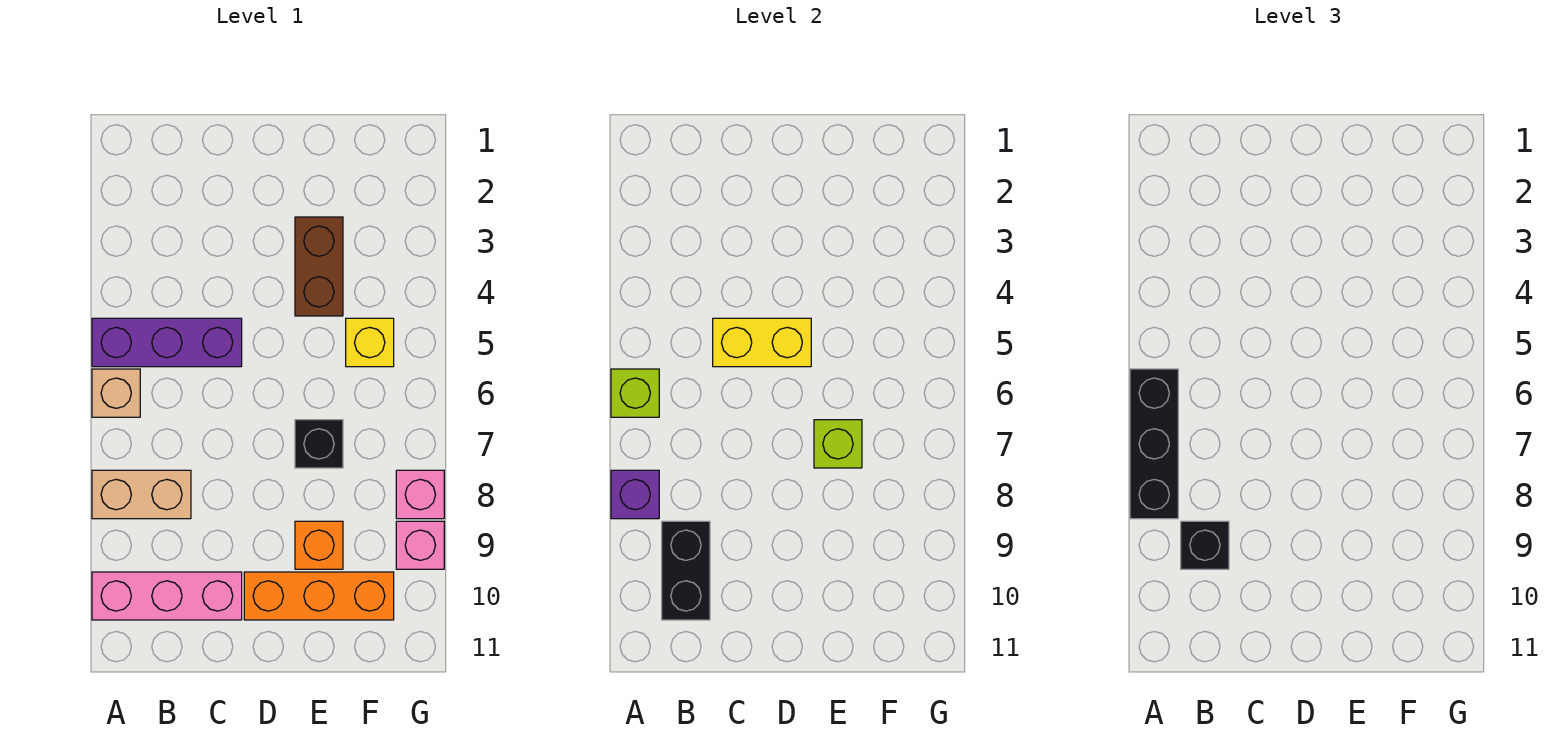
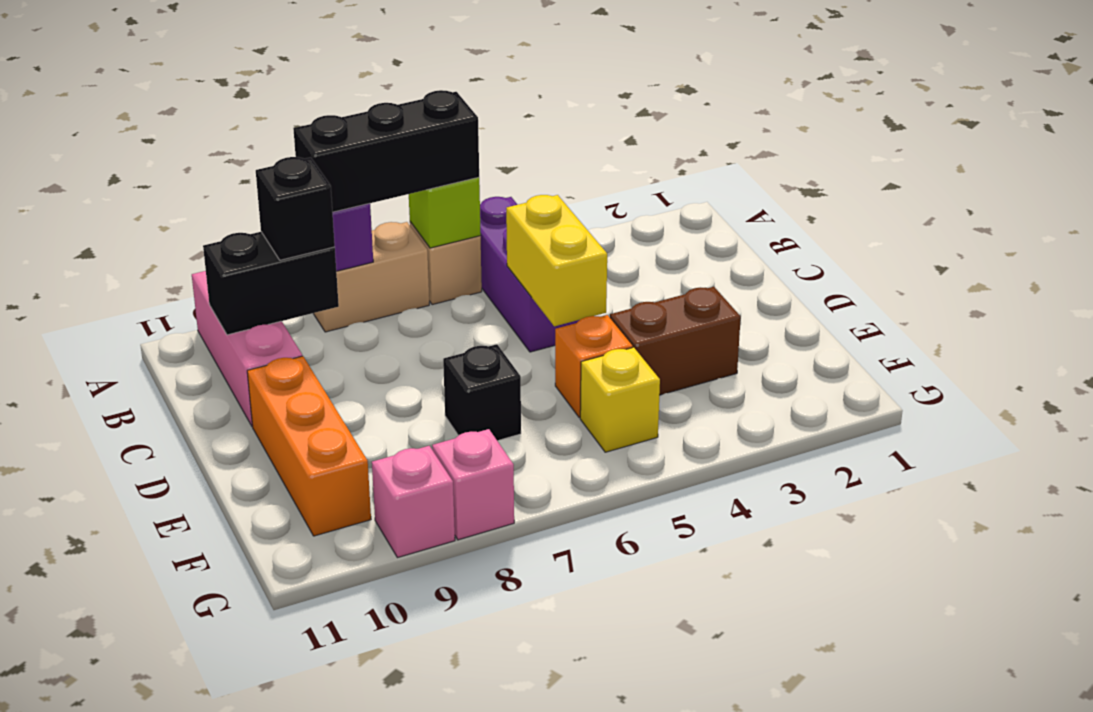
tan brick A8:B8 level 1 -> tan brick A7:A8 level 1
lime brick E7 level 2 -> none
orange brick E9 level 1 -> orange brick E5 level 1

